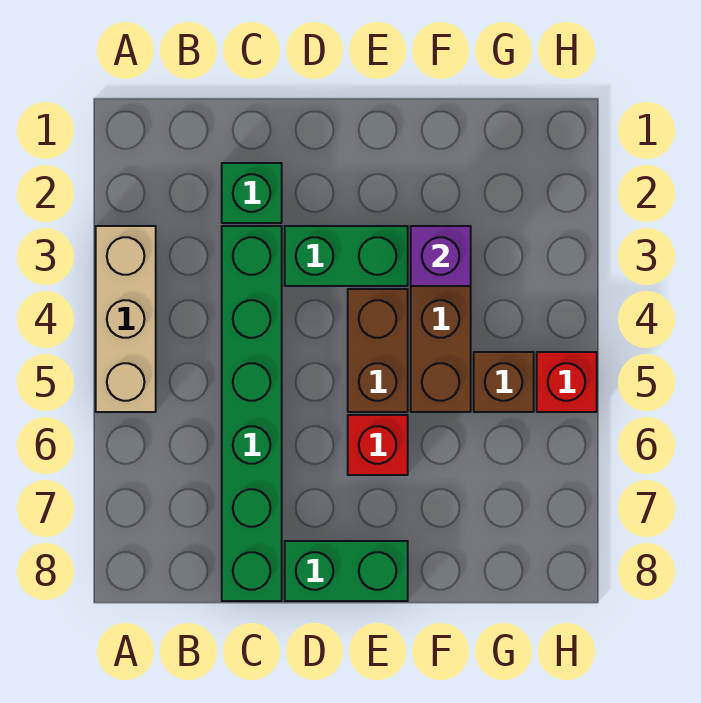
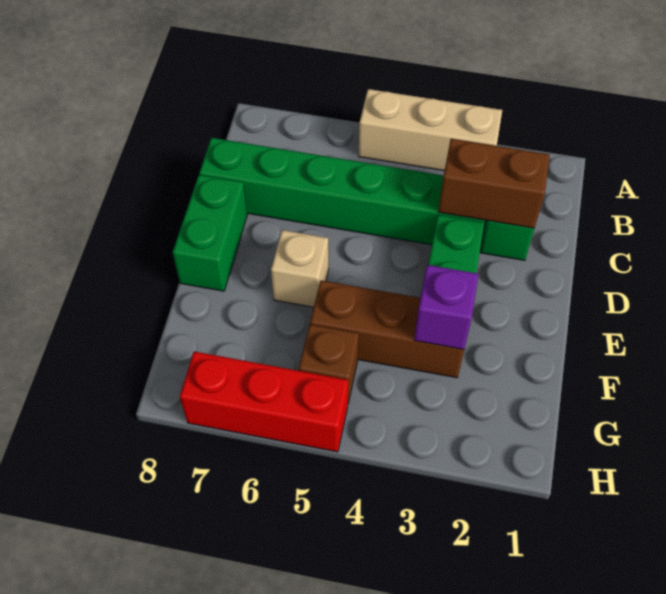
brown brick E4:E5 level 1 -> brown brick C2:C3 level 2
red brick E6 level 1 -> tan brick E6 level 1
red brick H5 level 1 -> red brick H5:H7 level 1

